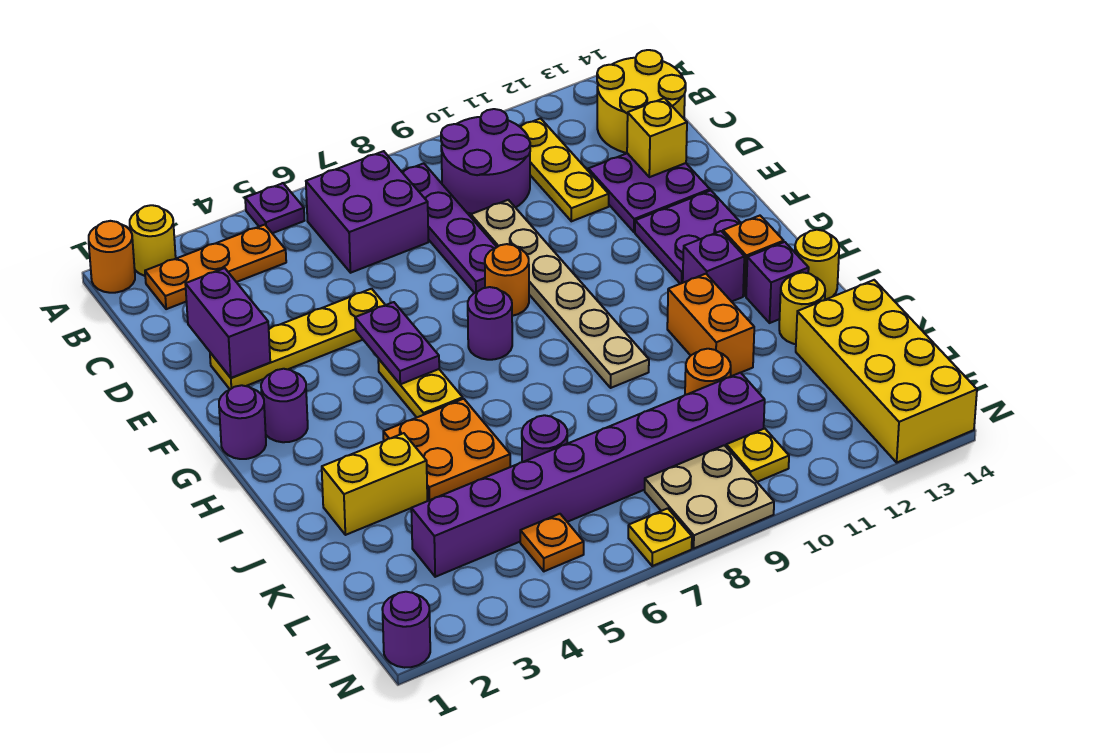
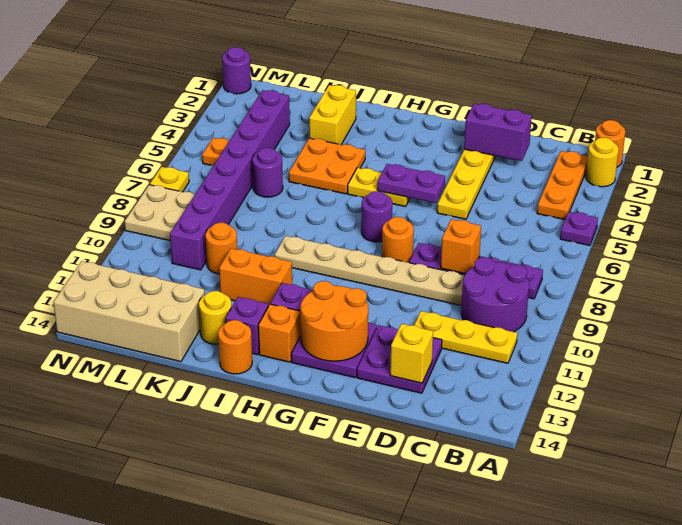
purple brick B6:C7 level 1 -> none
yellow round brick B13:C14 level 1 -> none
none -> orange brick D8 level 2
none -> orange round brick F12:G13 level 2
purple round brick G1 level 1 -> none
purple round brick G2 level 1 -> none
yellow round brick I14 level 1 -> orange round brick I14 level 1
yellow brick K13:N14 level 1 -> tan brick K13:N14 level 1
yellow plate M10 level 1 -> none

